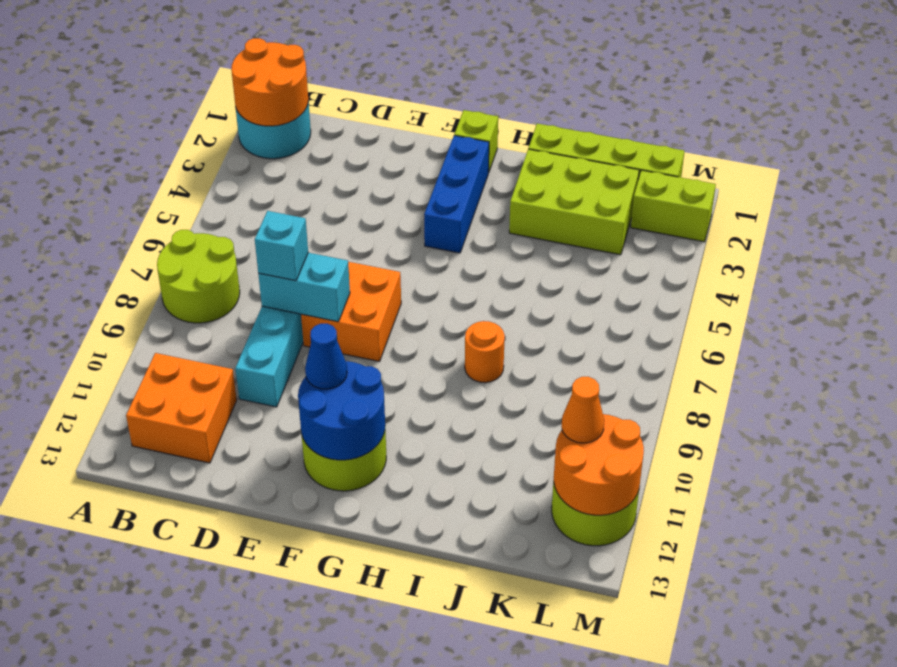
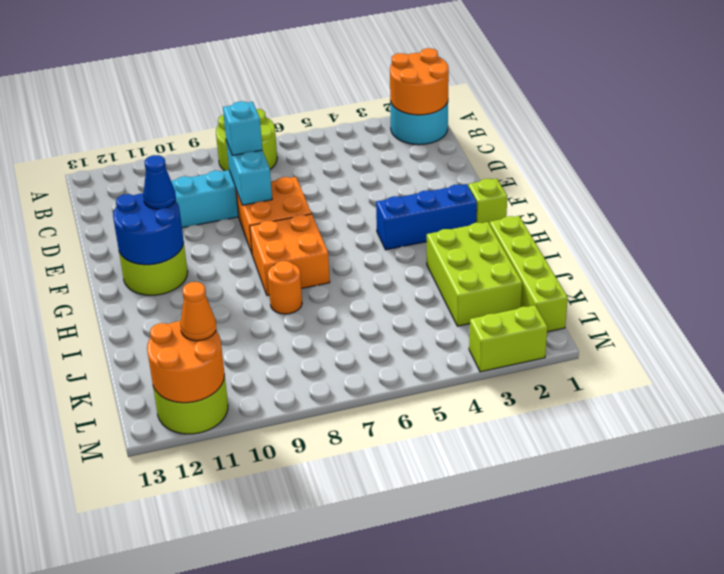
orange brick B11:C12 level 1 -> orange brick G7:H8 level 1
lime brick L2:M2 level 1 -> lime brick M2:M3 level 1

